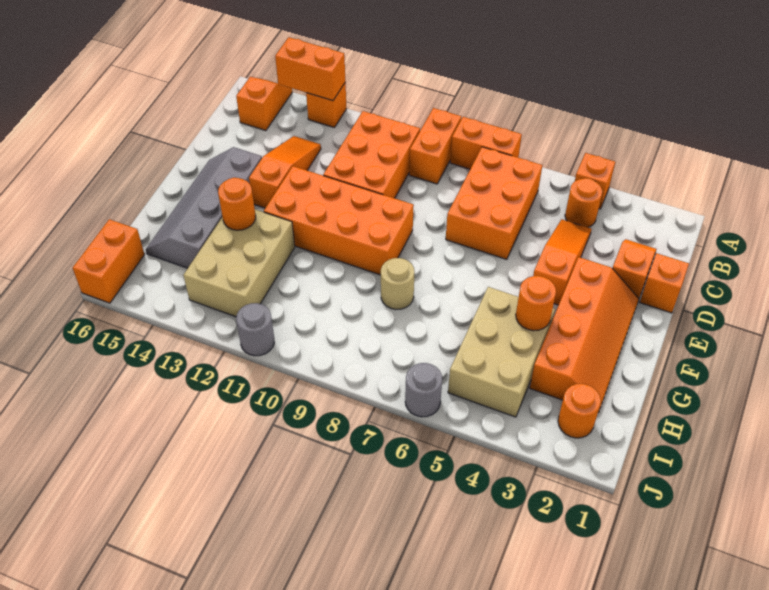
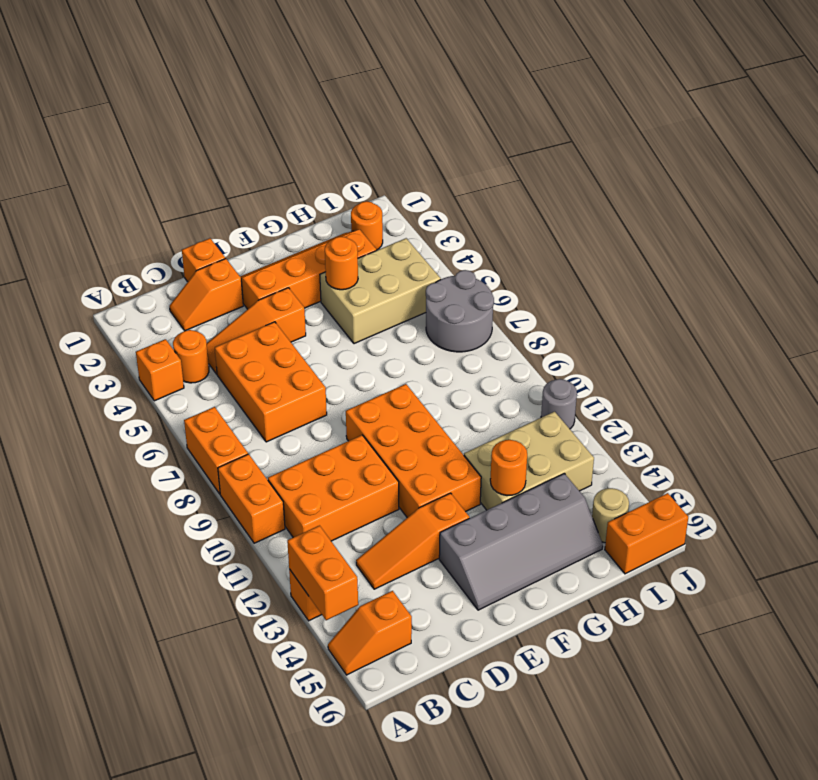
orange brick A9:B9 level 1 -> orange brick A9:A10 level 1
orange brick B6:D7 level 1 -> orange brick C5:D7 level 1
tan round brick G8 level 1 -> tan round brick I15 level 1
grey round brick J6 level 1 -> grey round brick I6:J7 level 1

